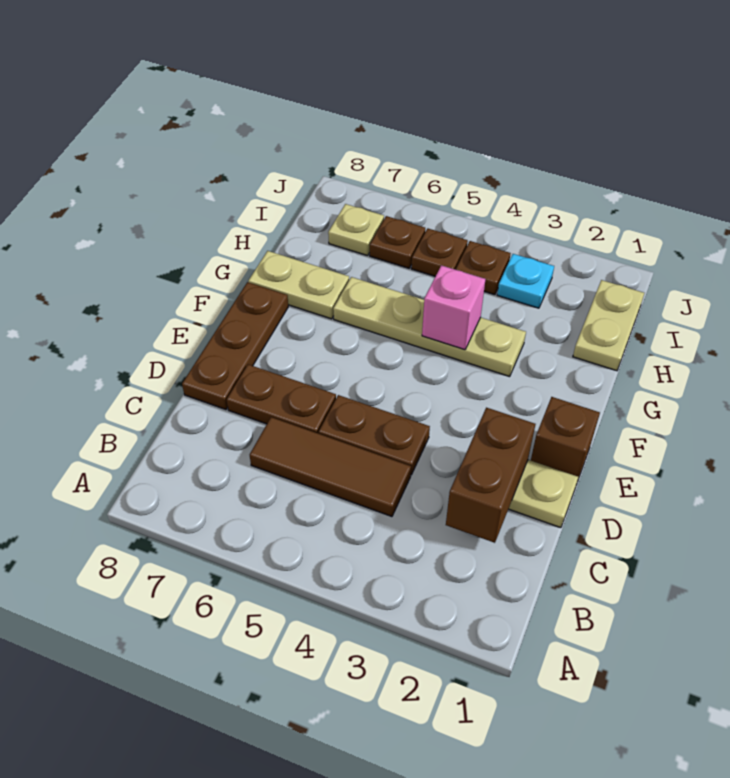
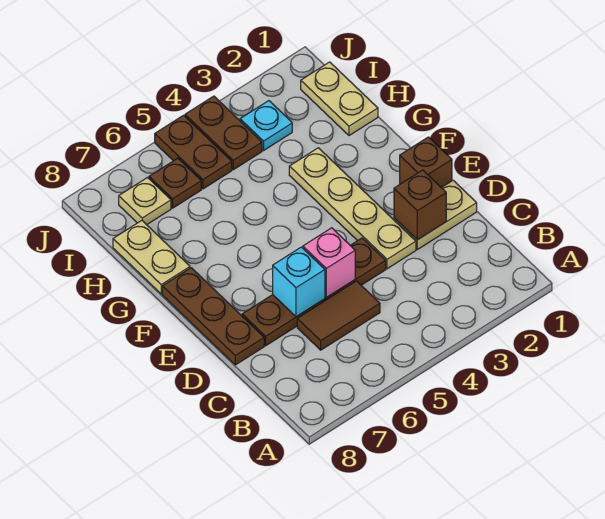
brown brick C2:D2 level 2 -> brown brick D2 level 2
brown tile C4:C6 level 1 -> brown tile C5:C6 level 1
none -> cyan brick D6 level 2
tan plate G3:G6 level 1 -> tan plate D3:G3 level 1
pink brick G4 level 2 -> pink brick D5 level 2
tan plate G7:G8 level 1 -> tan plate G8:H8 level 1
brown plate I4 level 1 -> brown plate I4:J4 level 1
brown plate I5 level 1 -> brown plate I5:J5 level 1

